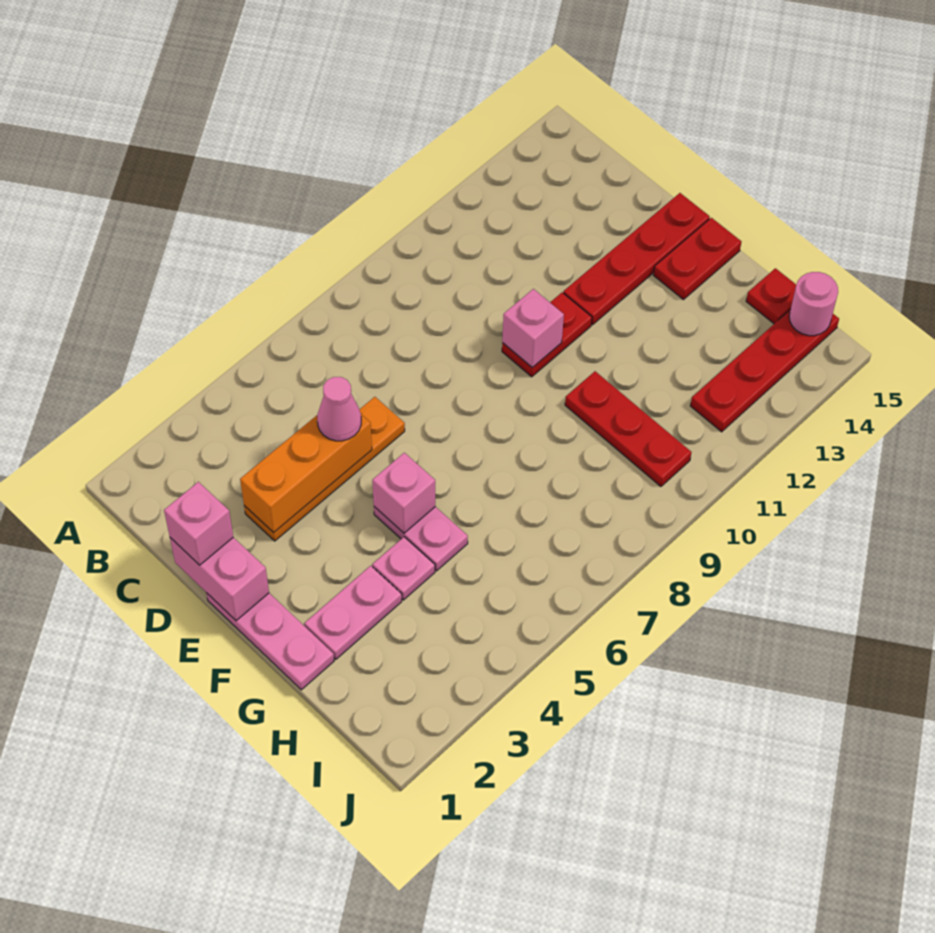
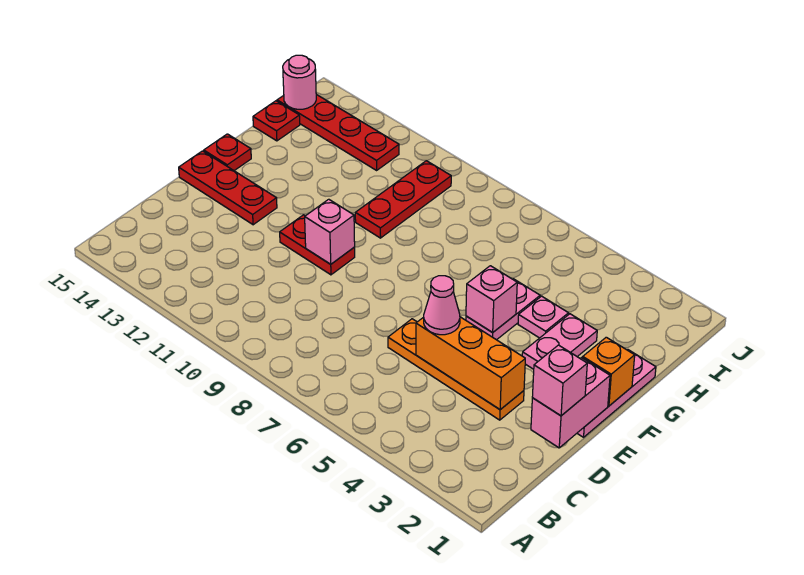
red plate E12:E15 level 1 -> red plate E13:E15 level 1
none -> orange brick F1 level 2
red plate F14:F15 level 1 -> red plate F15 level 1
pink plate G2:G3 level 1 -> pink plate F3:G3 level 1

